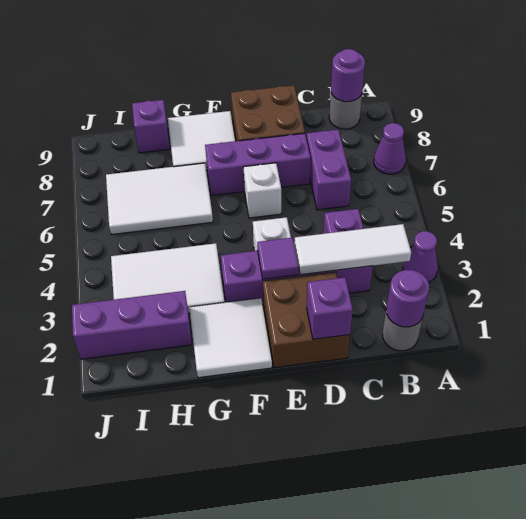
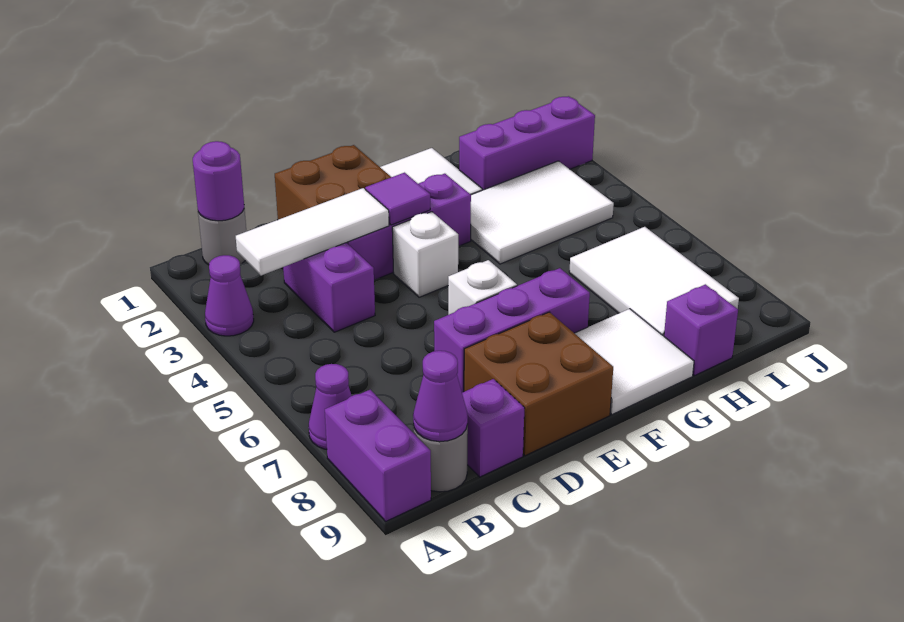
purple round brick B9 level 2 -> purple cone B9 level 2
purple brick C6:C7 level 1 -> purple brick A8:A9 level 1
purple brick D1 level 2 -> purple brick C9 level 1
white tile G6:I7 level 1 -> white tile H6:I8 level 1

